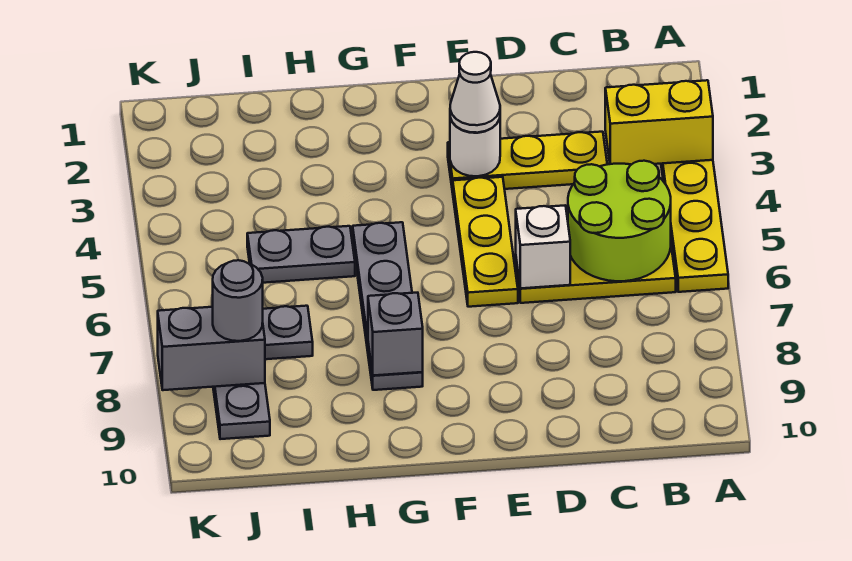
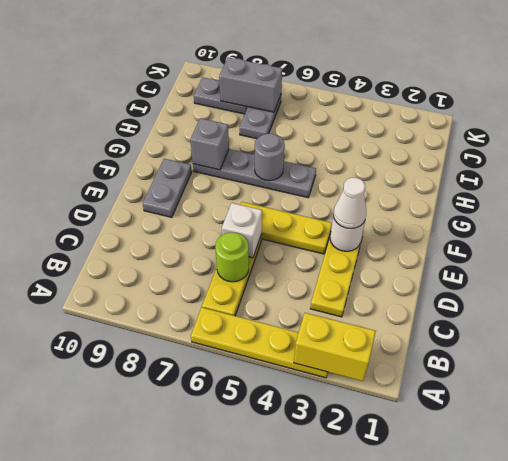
yellow brick A3:B3 level 2 -> yellow brick A2:A3 level 2
lime round brick B5:C6 level 2 -> lime round brick C6 level 2
grey plate H5:I5 level 1 -> grey plate E9:F9 level 1
grey brick J8:K8 level 2 -> grey brick J7:J8 level 2
grey round brick J8 level 3 -> grey round brick G6 level 2

